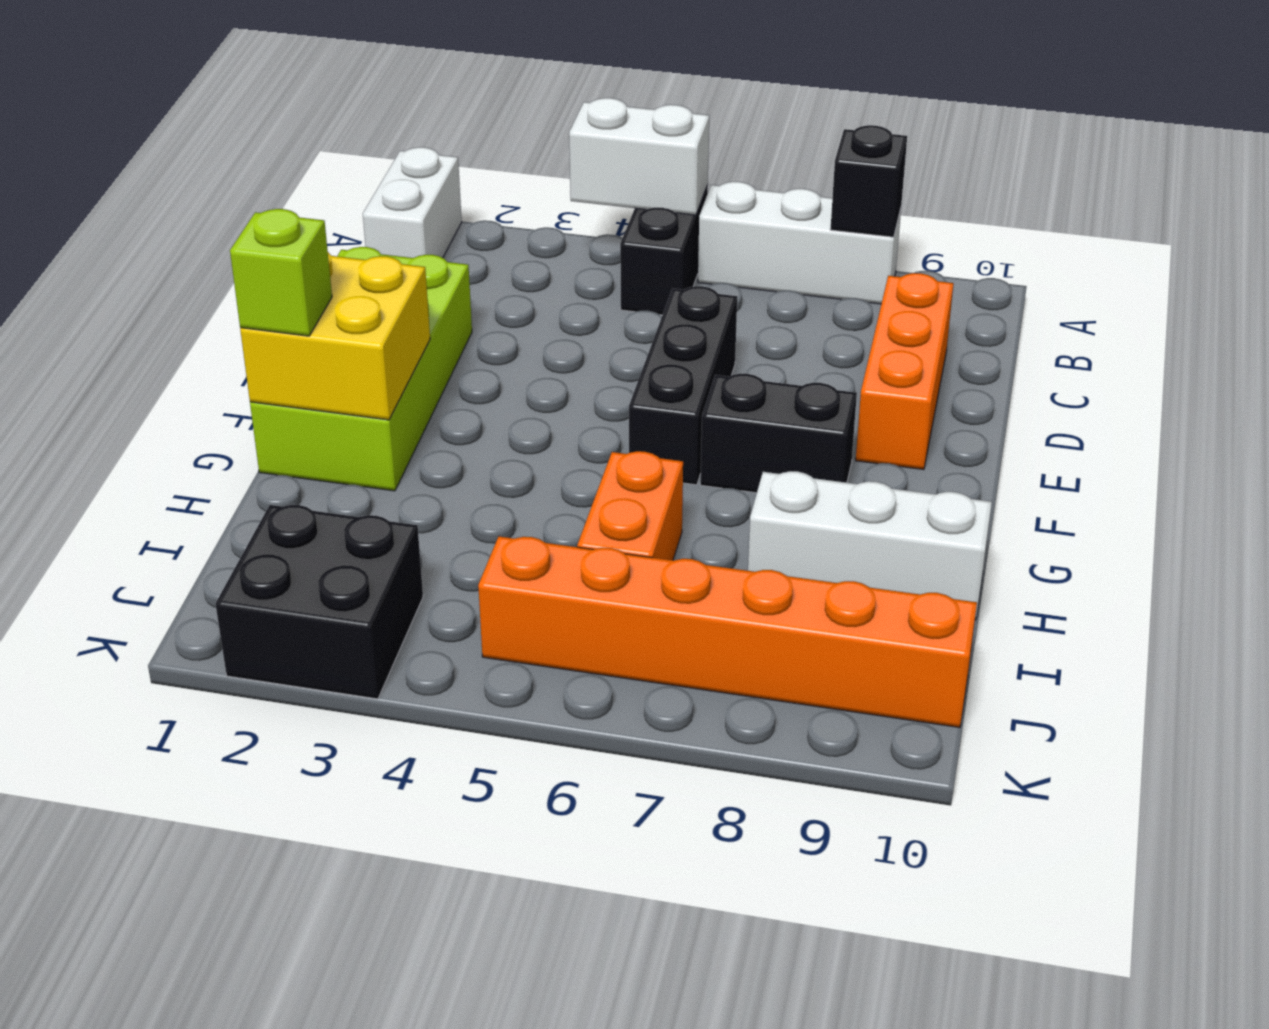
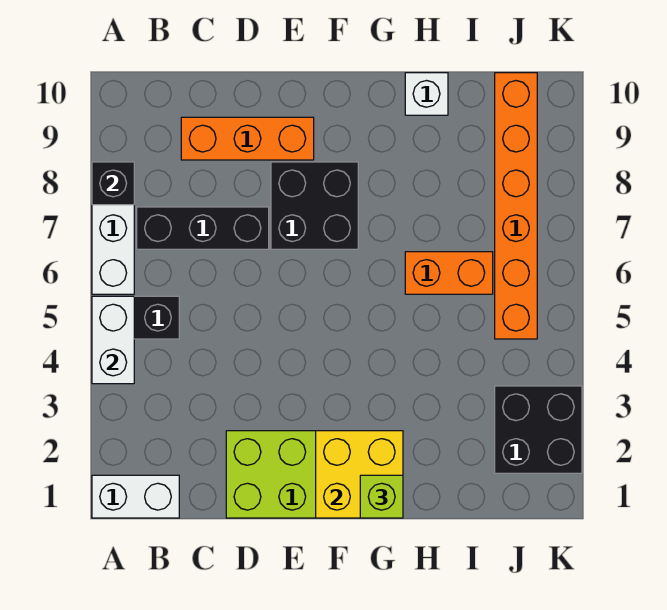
black brick D6:F6 level 1 -> black brick B7:D7 level 1
black brick F7:F8 level 1 -> black brick E7:F8 level 1
white brick H8:H10 level 1 -> white brick H10 level 1

